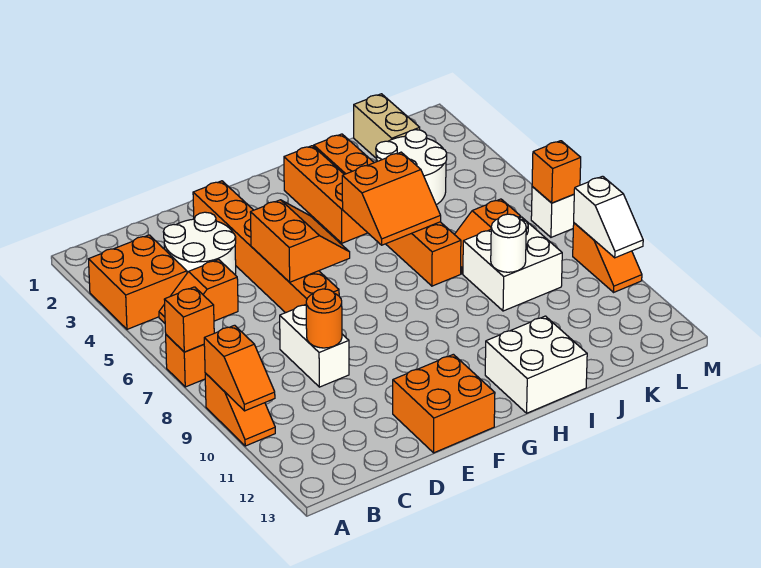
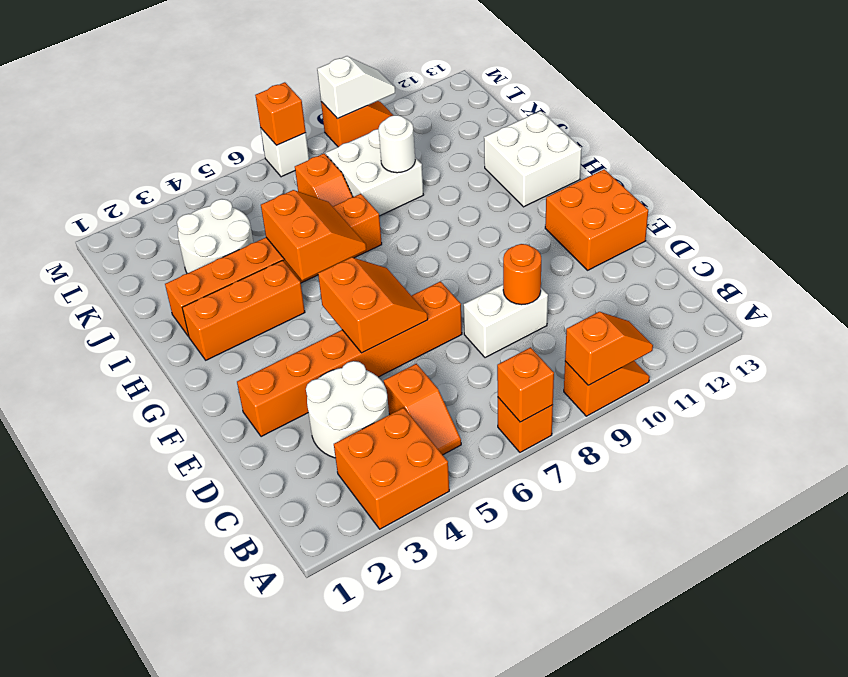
orange slope E5:F6 level 2 top E -> orange slope E5:F6 level 2 top 5
tan brick K1:K2 level 1 -> none

